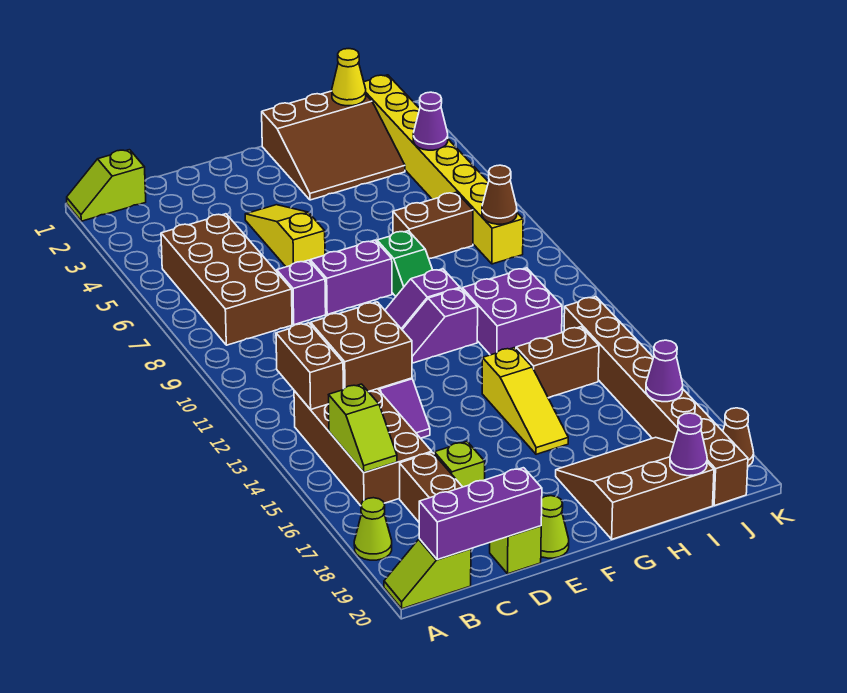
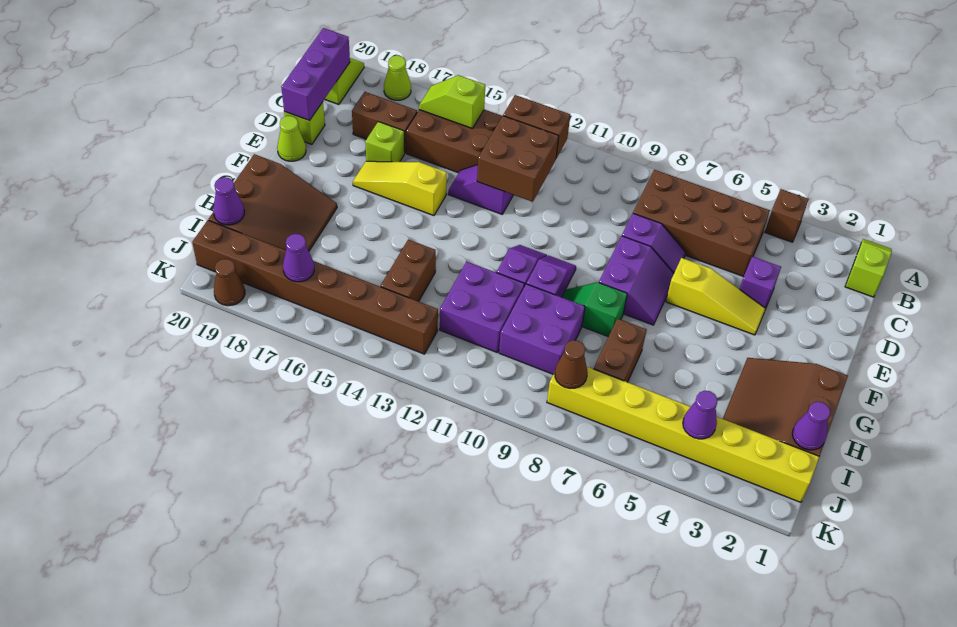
none -> brown brick A4 level 1
none -> purple brick D4 level 1
yellow slope G14:G16 level 1 top 14 -> yellow slope E15:E17 level 1 top 15
none -> purple brick H9:I10 level 1
yellow cone I1 level 2 -> purple cone I1 level 2

